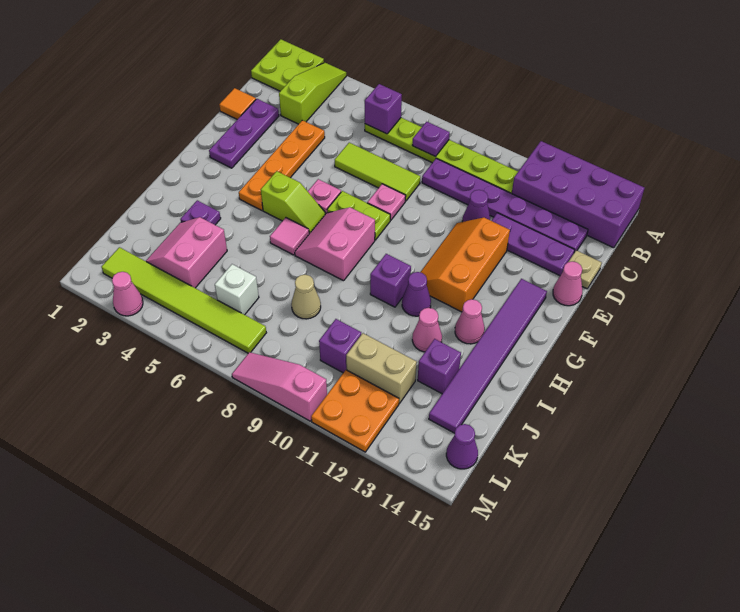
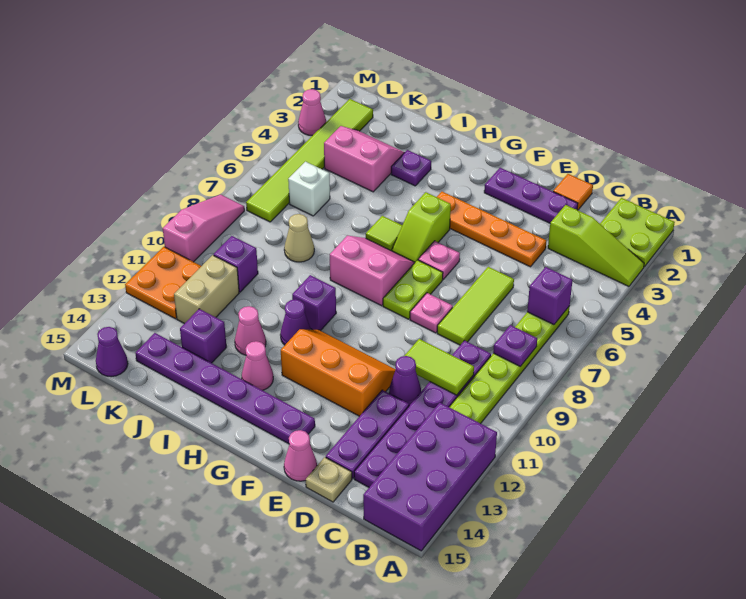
none -> lime tile C10:D10 level 2
purple tile F14:K14 level 1 -> purple plate F14:K14 level 1
pink tile H6 level 1 -> lime tile H6 level 1

